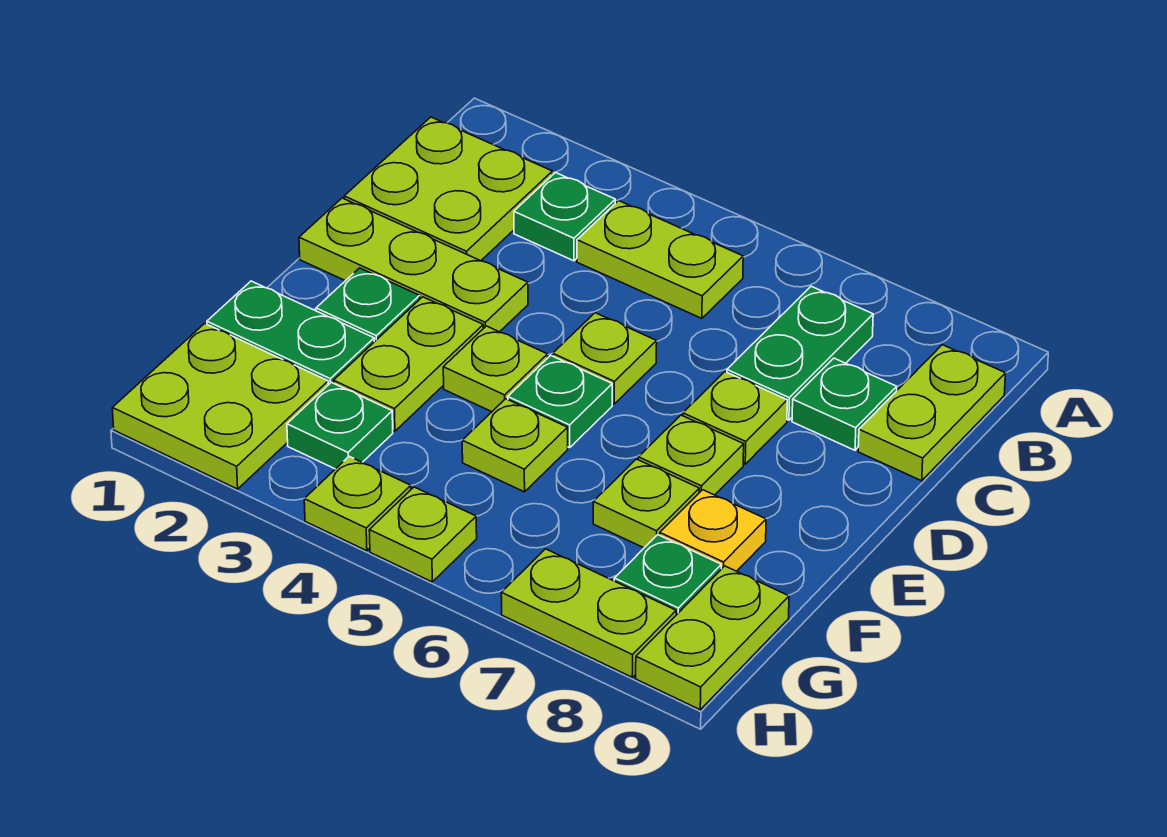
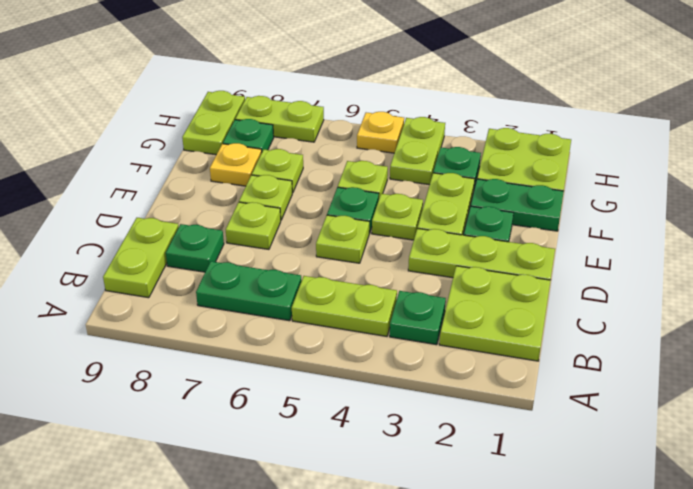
green plate B7:C7 level 1 -> green plate B6:B7 level 1
lime plate H4 level 1 -> lime plate G4:H4 level 1
lime plate H5 level 1 -> yellow plate H5 level 1

